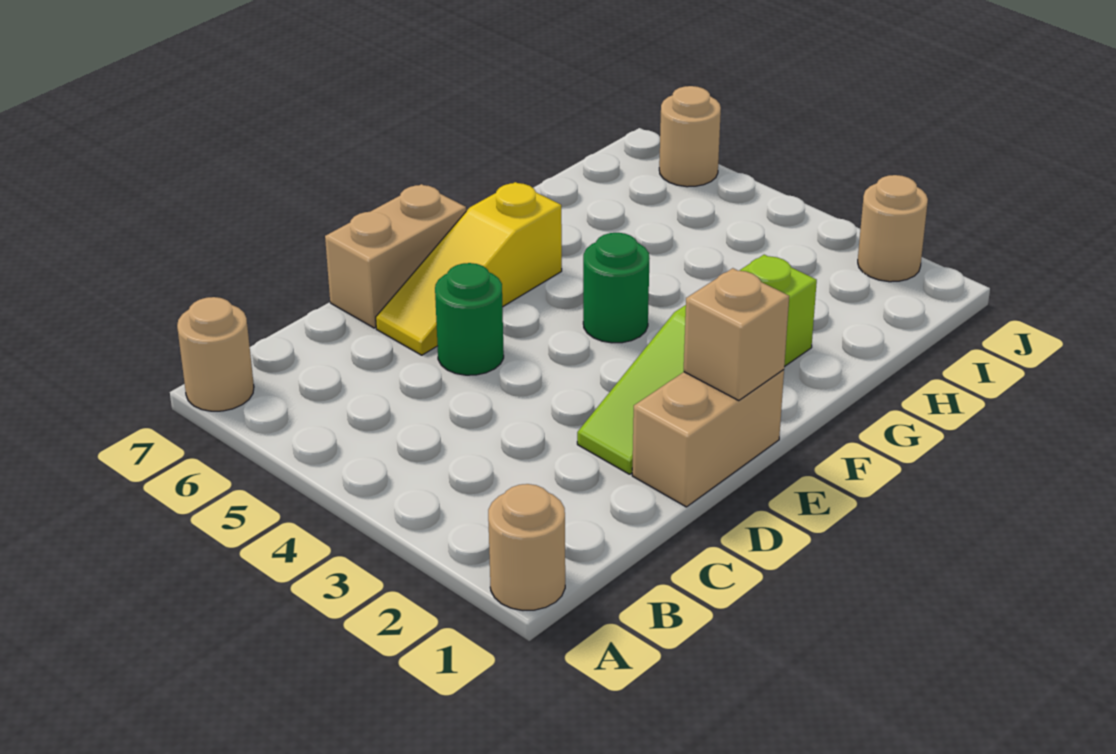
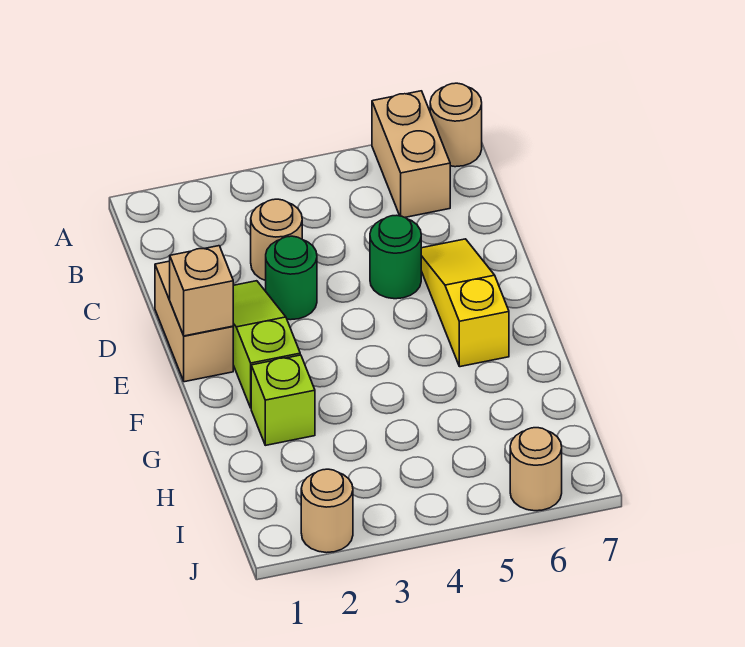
tan round brick A1 level 1 -> tan round brick C3 level 1
tan brick D7:E7 level 1 -> tan brick A6:B6 level 1
green round brick F4 level 1 -> green round brick D3 level 1

